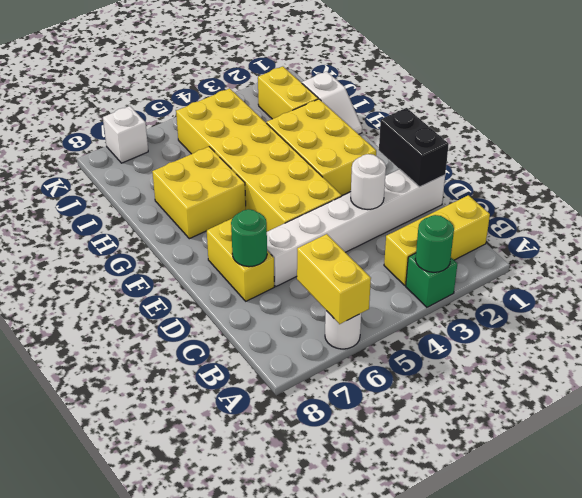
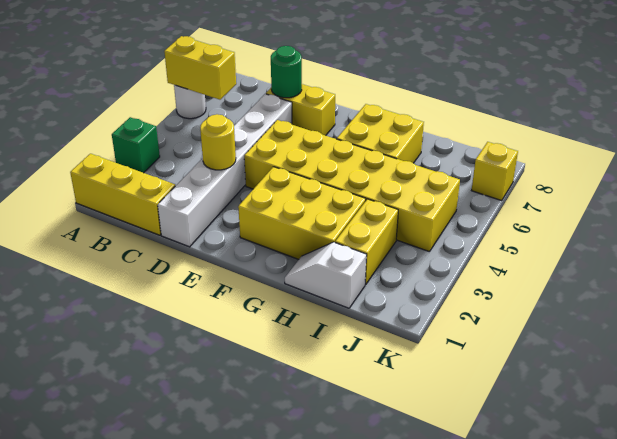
green round brick A3 level 2 -> none
yellow brick B1:B3 level 1 -> yellow brick A1:C1 level 1
black brick D1:E1 level 2 -> none
white round brick D3 level 2 -> yellow round brick D3 level 2
yellow brick I2:J2 level 1 -> yellow brick I2:I3 level 1
white brick K7 level 1 -> yellow brick K7 level 1

